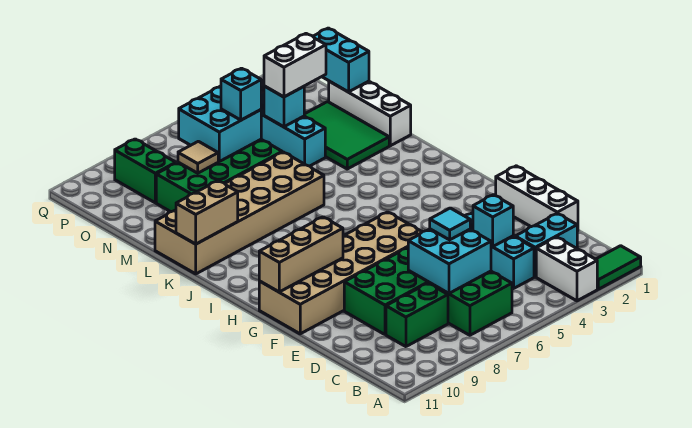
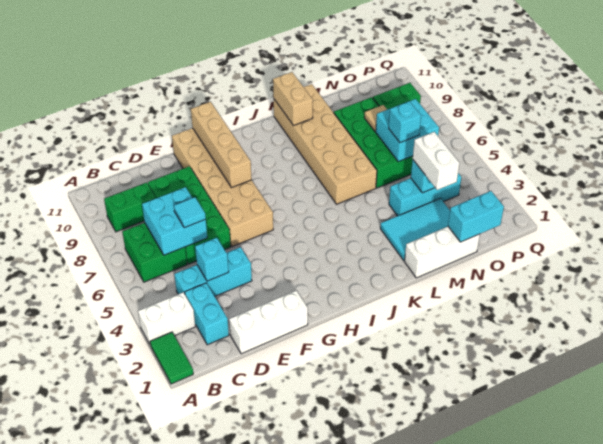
green brick C8:C9 level 1 -> green brick B9:C9 level 1
tan brick G9:G11 level 2 -> tan brick G8:G11 level 2
green tile L2:N3 level 1 -> cyan tile L2:N3 level 1

